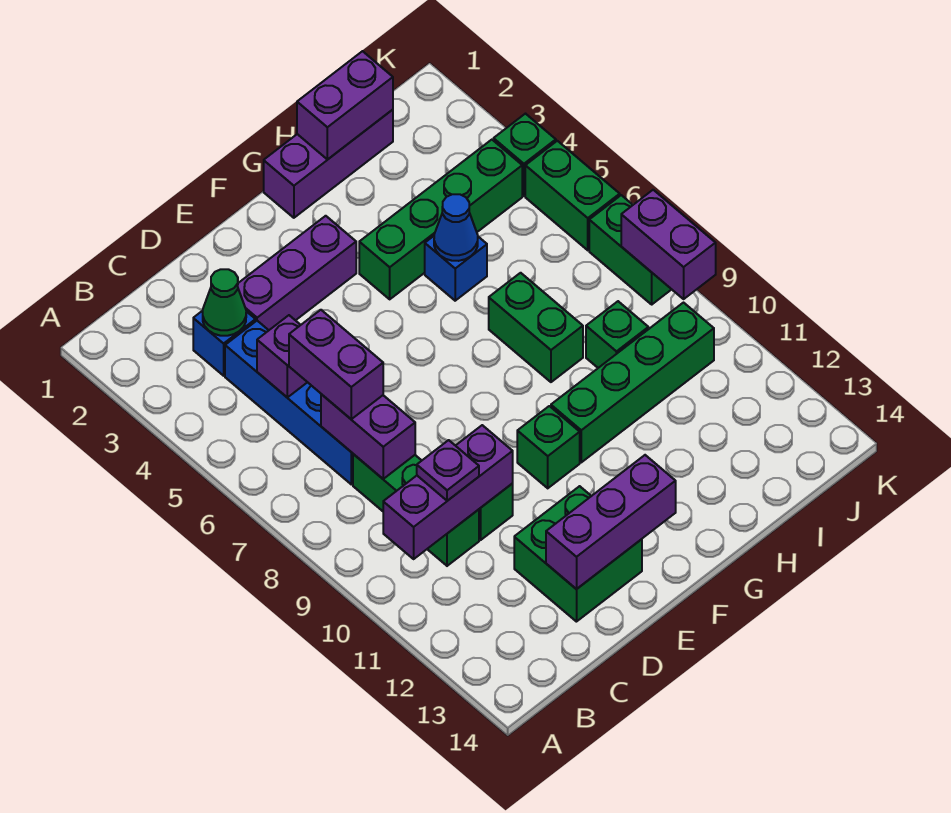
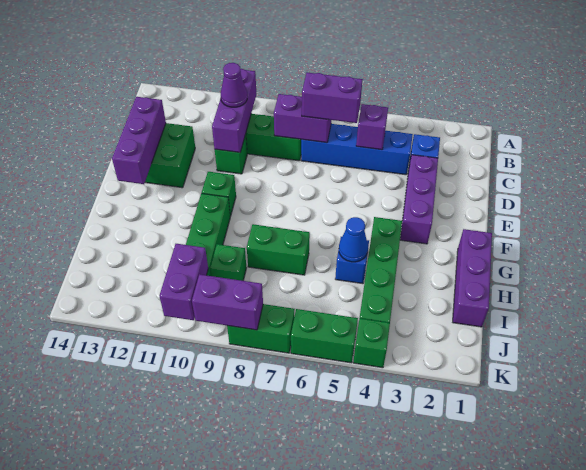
green cone C3 level 2 -> none
purple plate C10 level 3 -> purple cone C10 level 3
purple brick H1:I1 level 2 -> purple brick J10:K10 level 2

